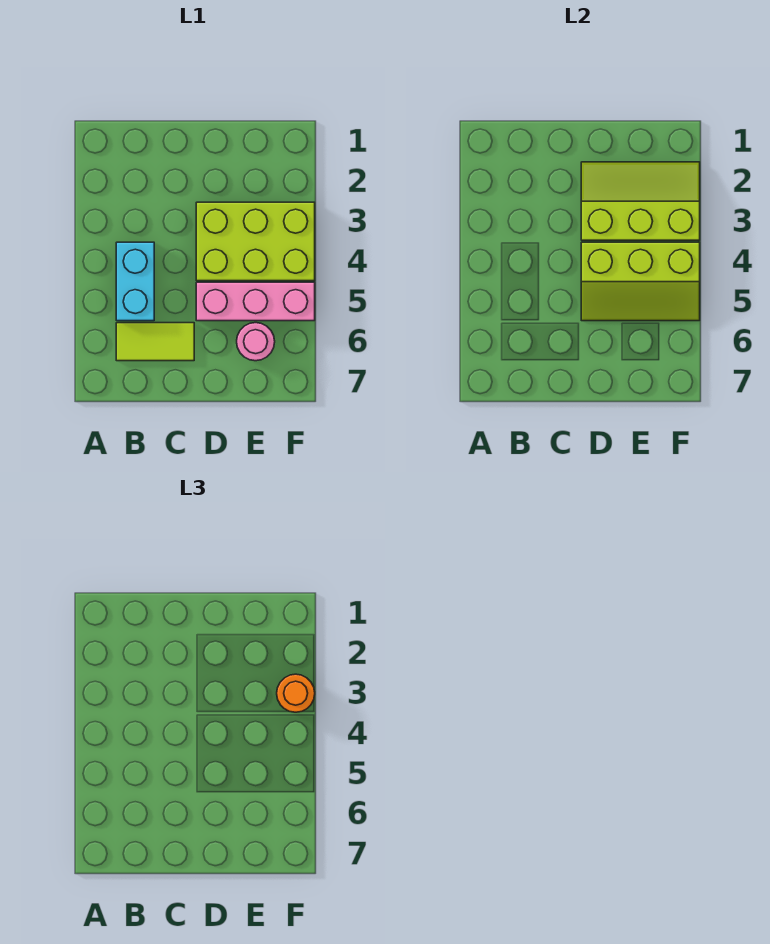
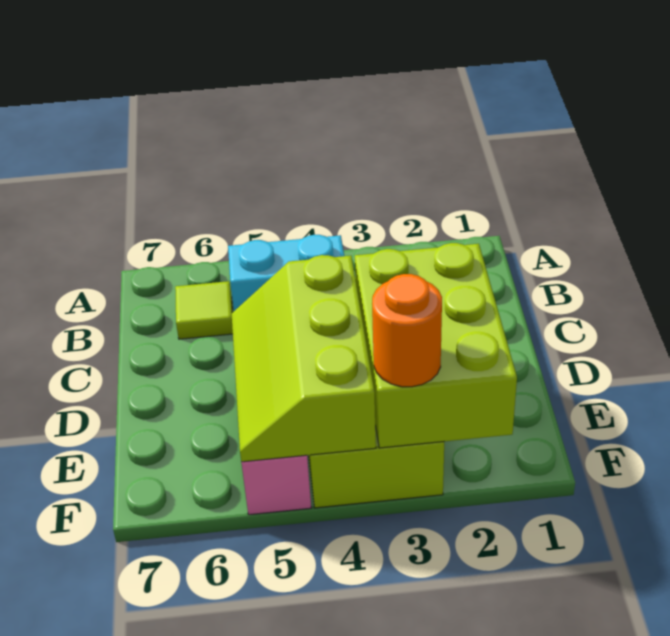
lime tile B6:C6 level 1 -> lime tile B6 level 1
lime slope D2:F3 level 2 top 3 -> lime brick D2:F3 level 2
pink round brick E6 level 1 -> none

